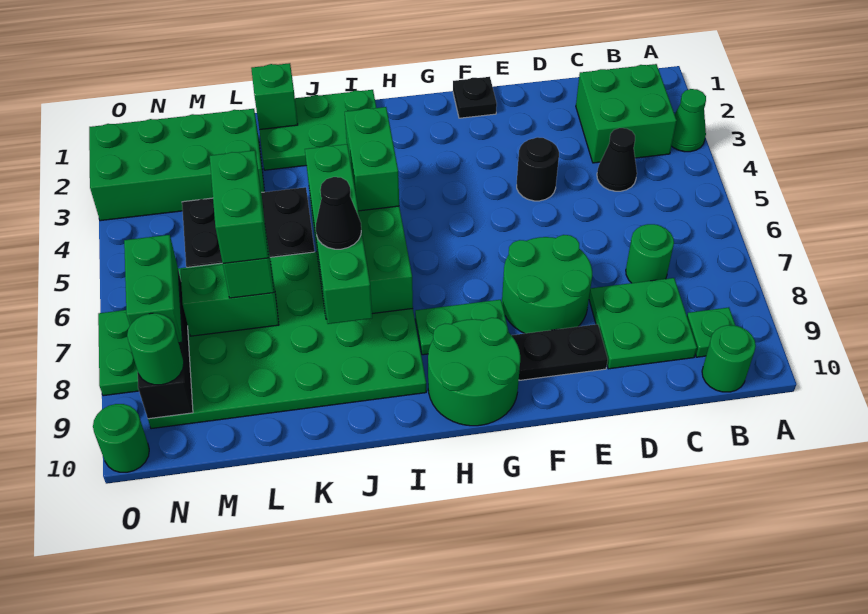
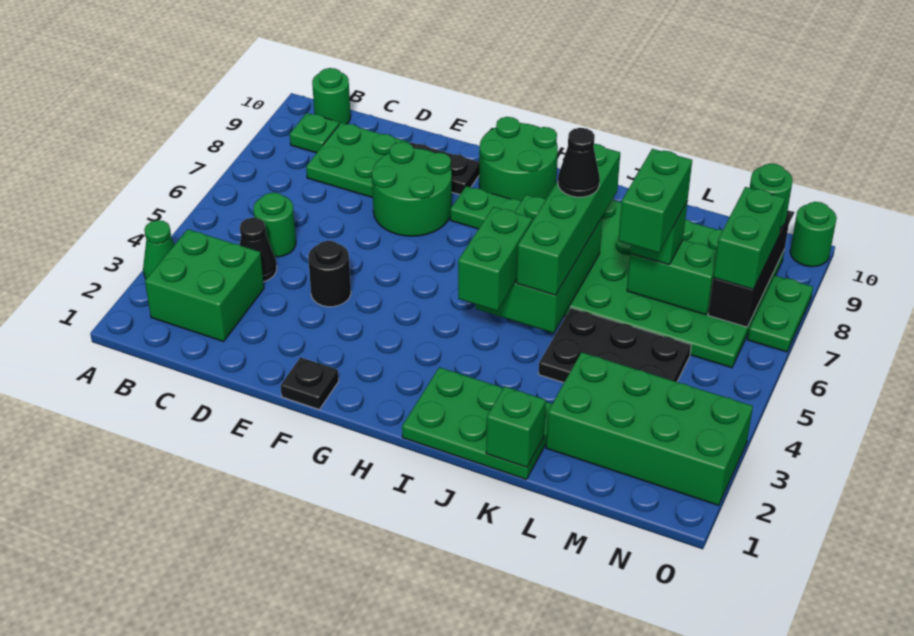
green round brick C7 level 1 -> green round brick C5 level 1

